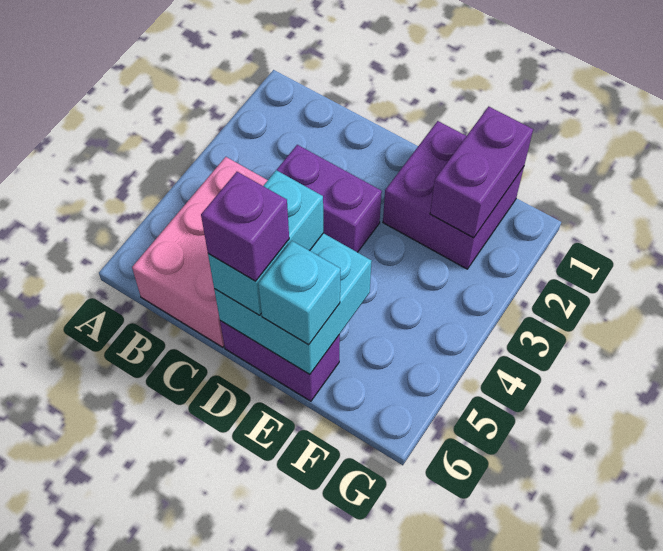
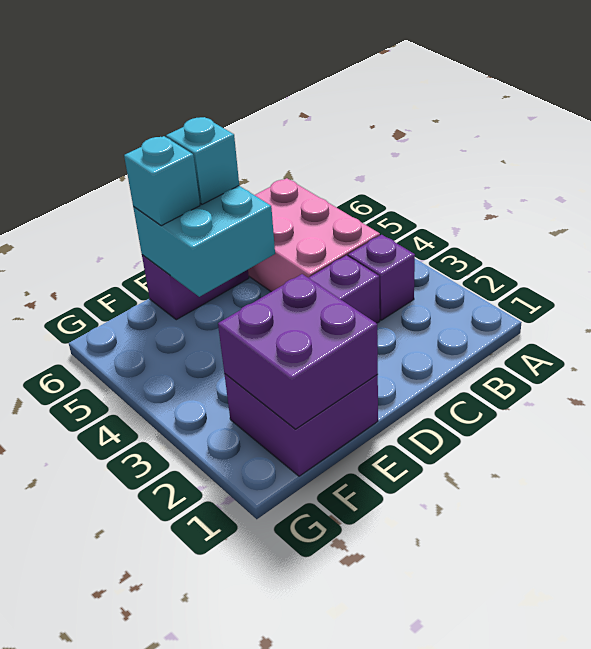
cyan brick D5:D6 level 3 -> cyan brick D6 level 3
purple brick D6 level 4 -> purple brick B3 level 1
purple brick F1:F2 level 2 -> purple brick E1:F2 level 2

